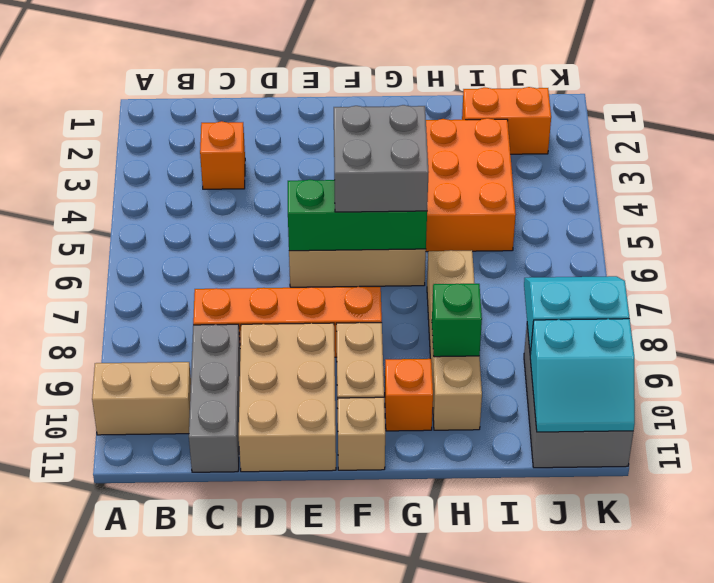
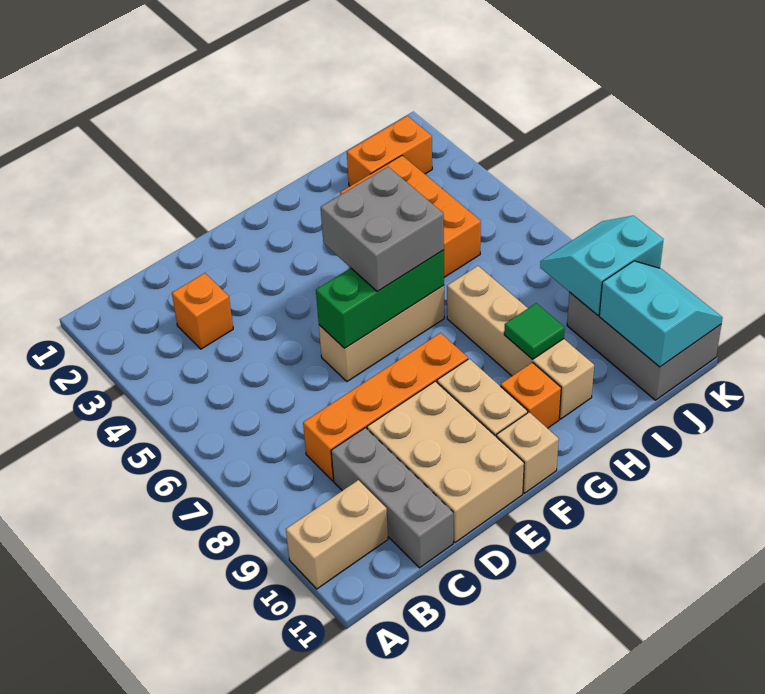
green brick H9 level 2 -> green tile H9 level 2
cyan slope J10:K11 level 2 top 10 -> cyan slope J10:K11 level 2 top J

